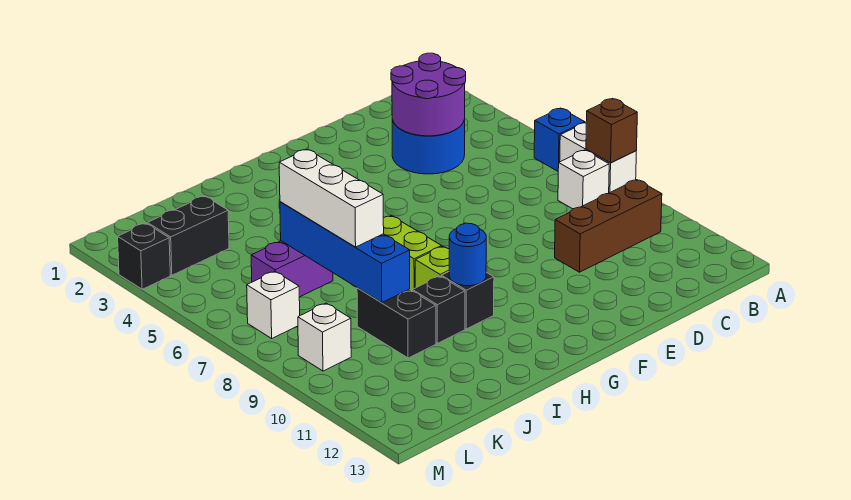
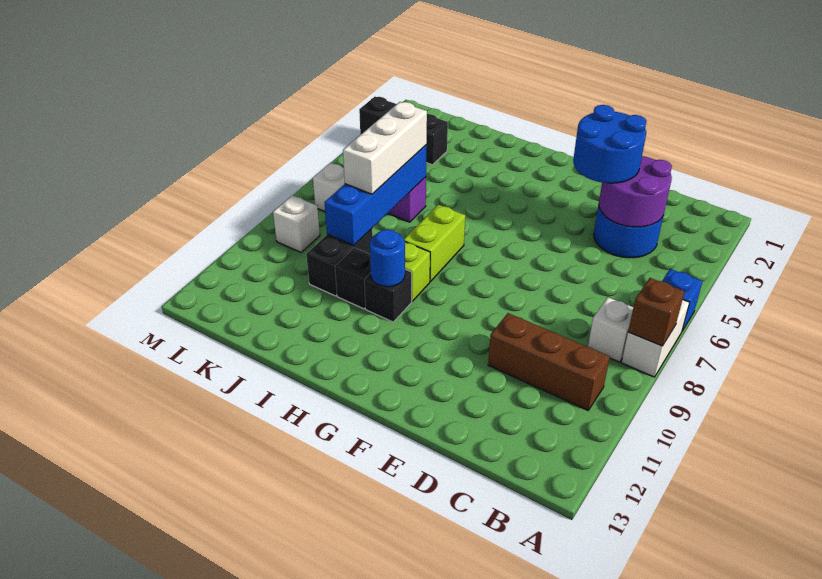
none -> blue round brick D3:E4 level 3

